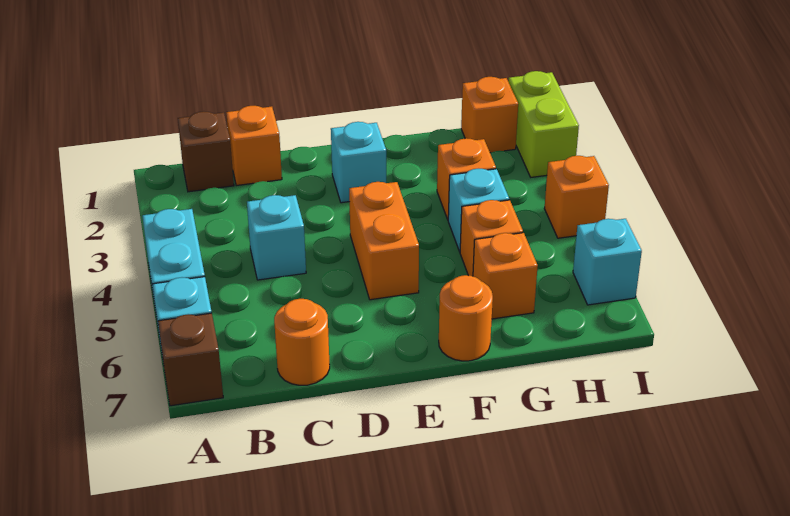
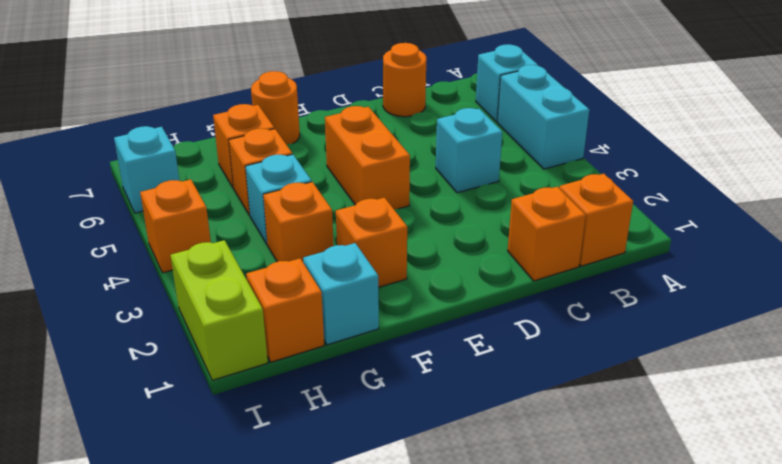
brown brick A7 level 1 -> none
brown brick B1 level 1 -> orange brick B1 level 1
cyan brick E2 level 1 -> cyan brick G1 level 1
none -> orange brick F2 level 1

